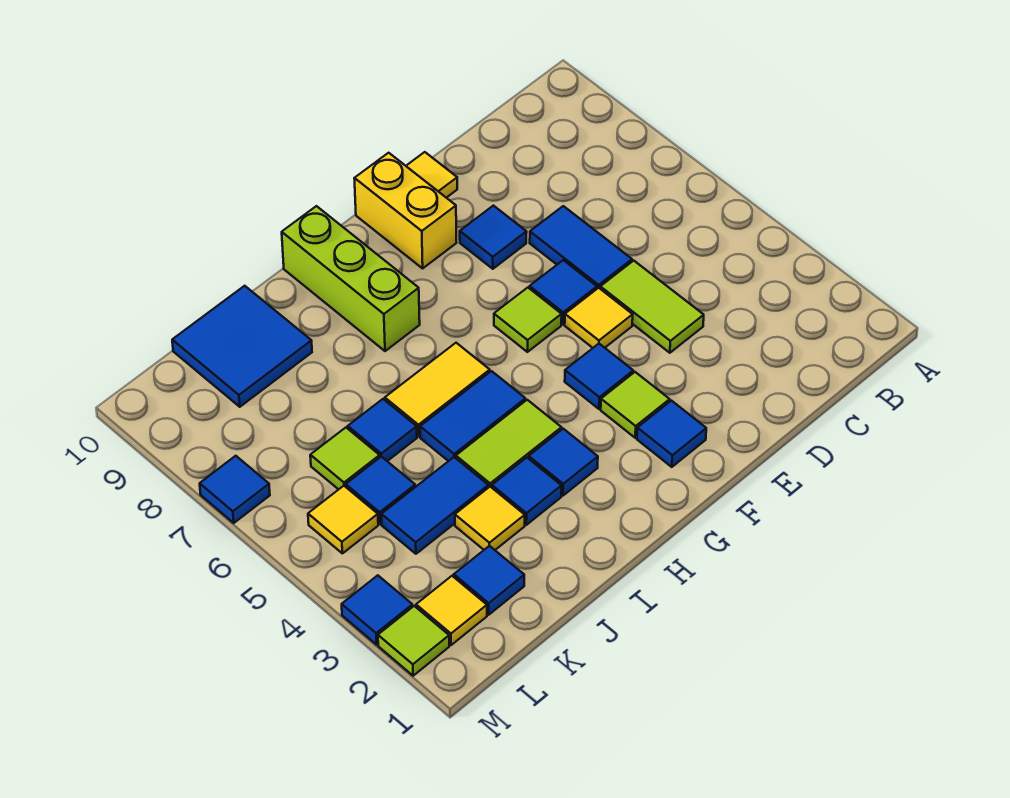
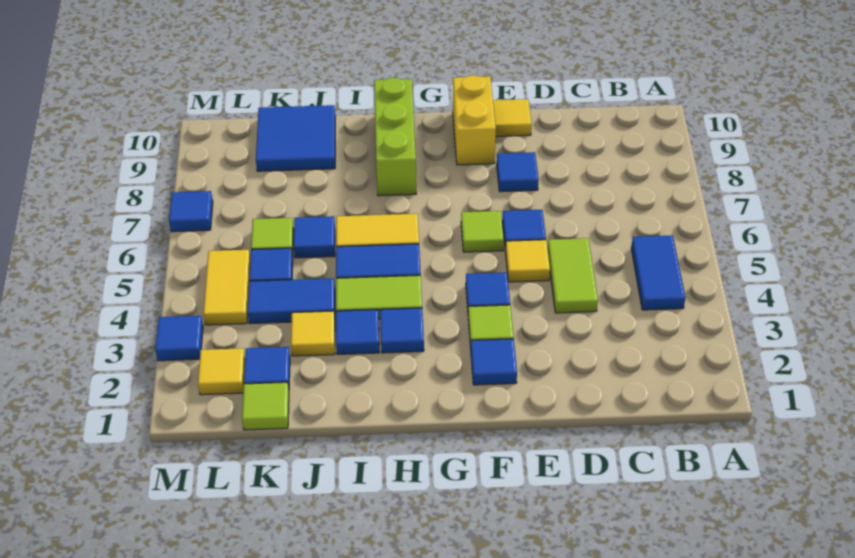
blue tile D6:D7 level 1 -> blue tile B4:B5 level 1
yellow tile L5 level 1 -> yellow tile L4:L5 level 1
lime tile M2 level 1 -> lime tile K1 level 1

